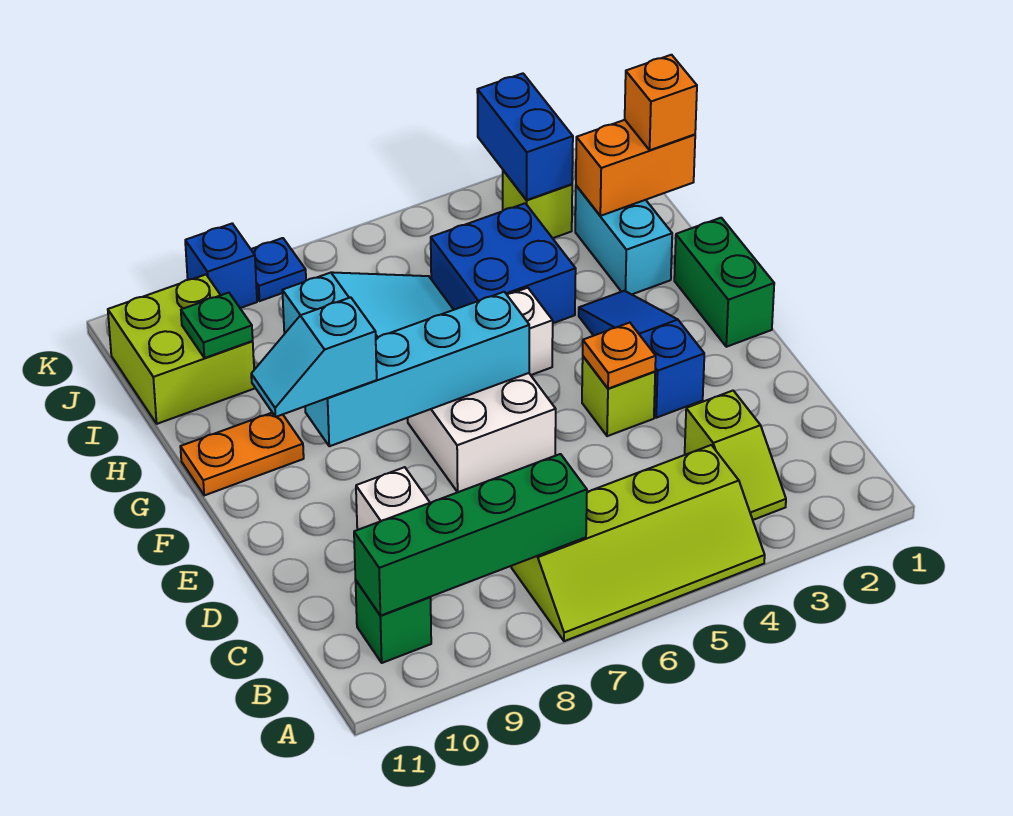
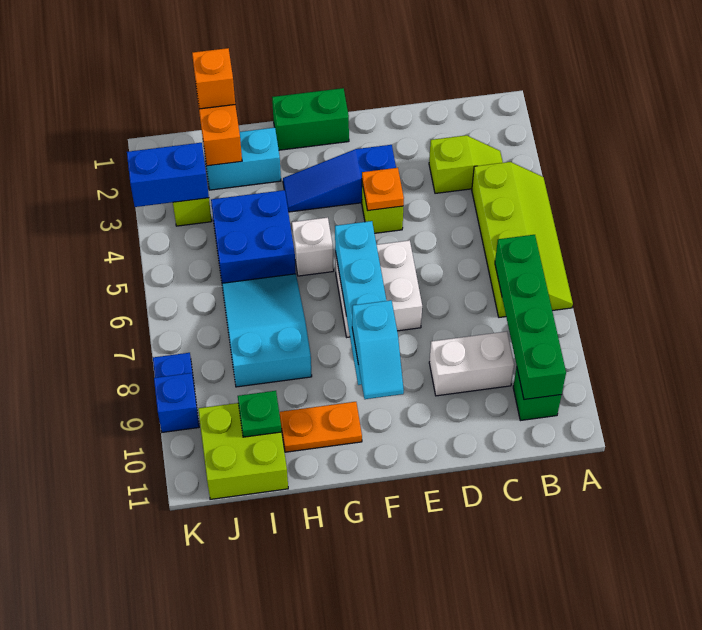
orange plate G10:G11 level 1 -> orange plate G10:H10 level 1

